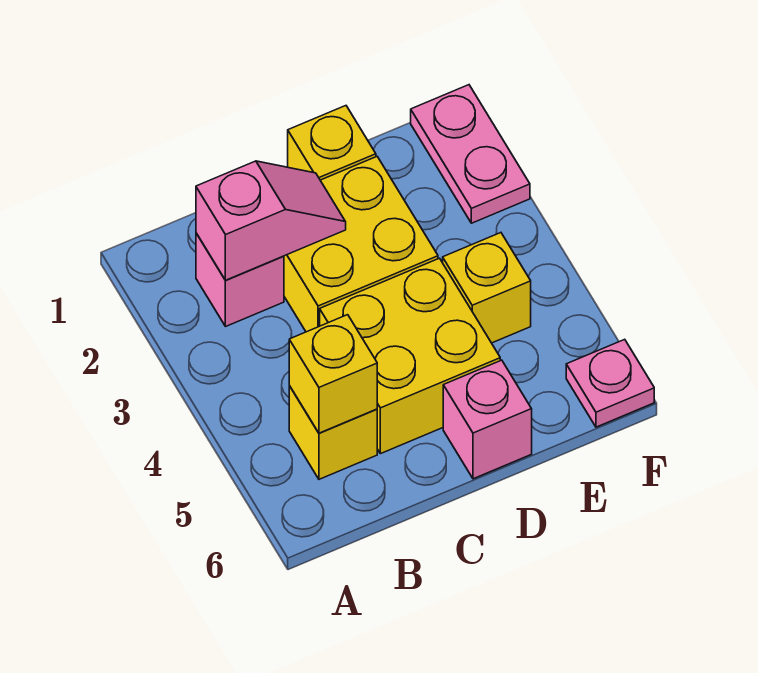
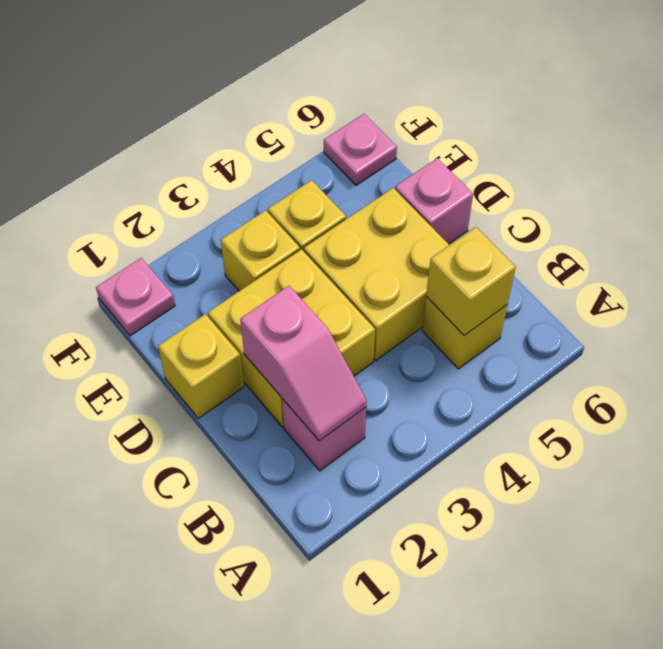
pink slope B2:C2 level 2 top B -> pink slope B2:C2 level 2 top C
none -> yellow brick E3 level 1
pink plate F1:F2 level 1 -> pink plate F1 level 1

